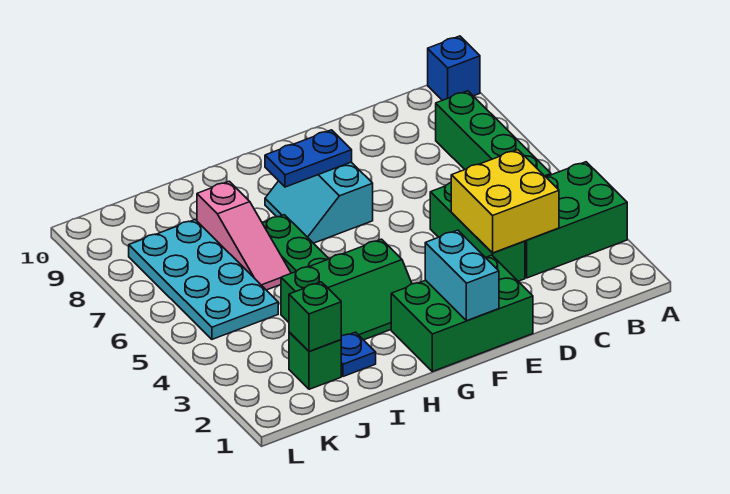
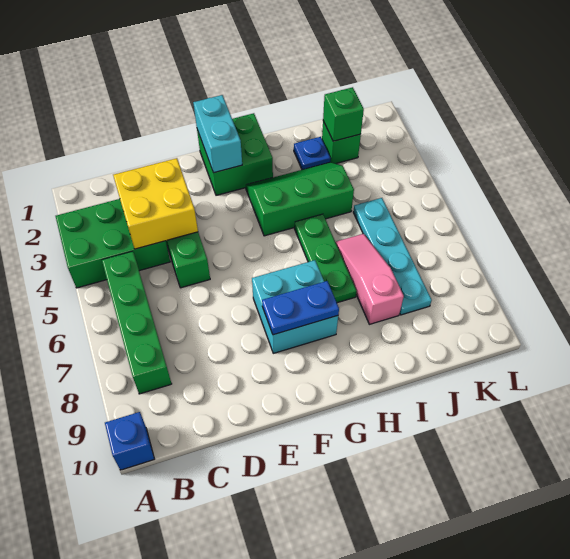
green brick E1:G2 level 1 -> green brick F1:G2 level 1
cyan slope F7:G8 level 1 top F -> cyan brick F7:G8 level 1
cyan plate J5:K8 level 1 -> cyan plate J5:J8 level 1

